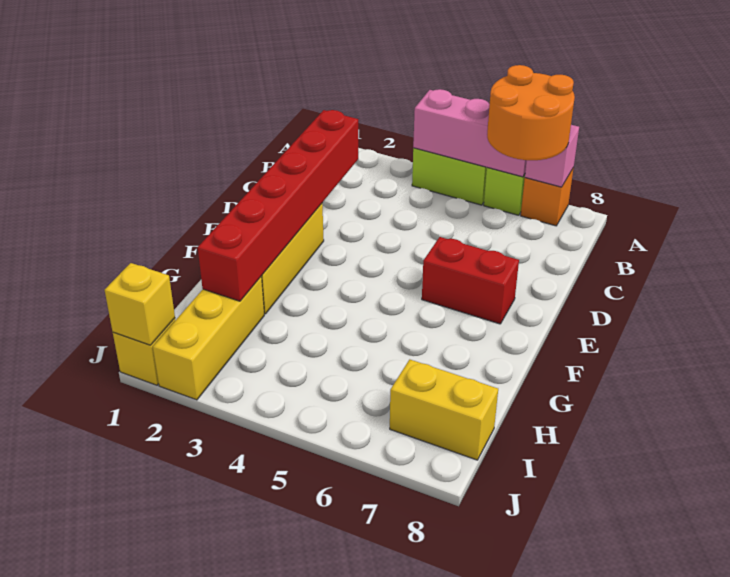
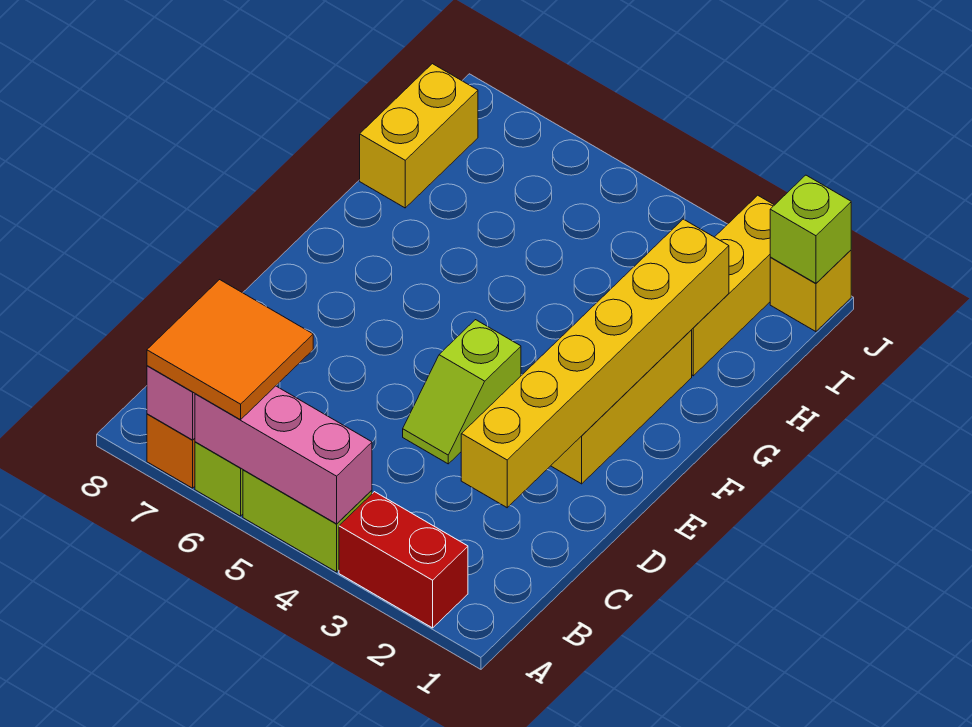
orange round brick A6:B7 level 3 -> orange tile A6:B7 level 3
red brick C2:H2 level 2 -> yellow brick C2:H2 level 2
none -> lime slope D4:E4 level 1 top E
red brick E6:E7 level 1 -> red brick A2:A3 level 1
yellow brick I7:I8 level 1 -> yellow brick H8:I8 level 1
yellow brick J1 level 2 -> lime brick J1 level 2

